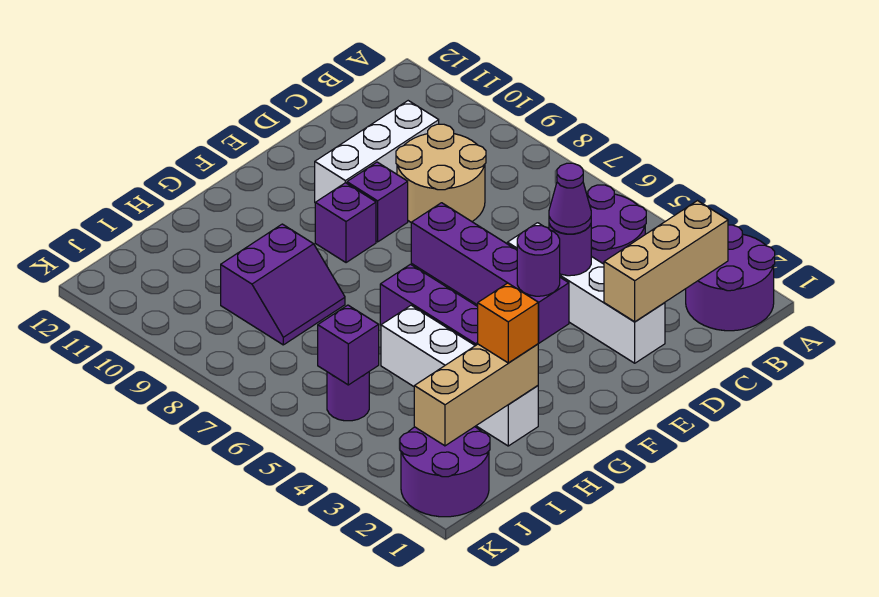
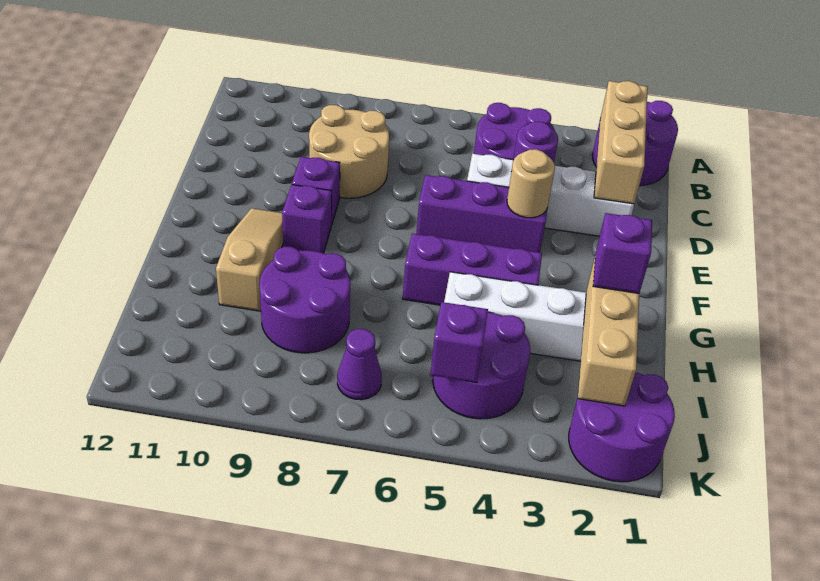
white brick C10:E10 level 1 -> none
purple cone D4 level 3 -> purple cone J7 level 1
purple brick E4:E7 level 1 -> purple brick E4:E6 level 1
purple round brick E4 level 2 -> tan round brick E4 level 2
none -> tan slope F10:H10 level 1 top H
orange brick H2 level 3 -> purple brick H2 level 3
purple slope H8:I9 level 1 top 9 -> purple round brick H8:I9 level 1
purple round brick J5 level 1 -> purple round brick I4:J5 level 1

